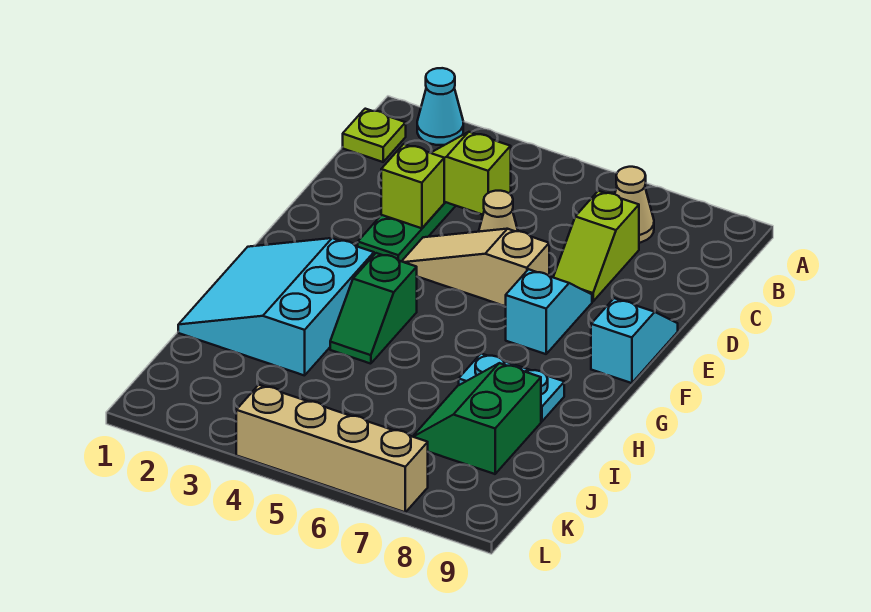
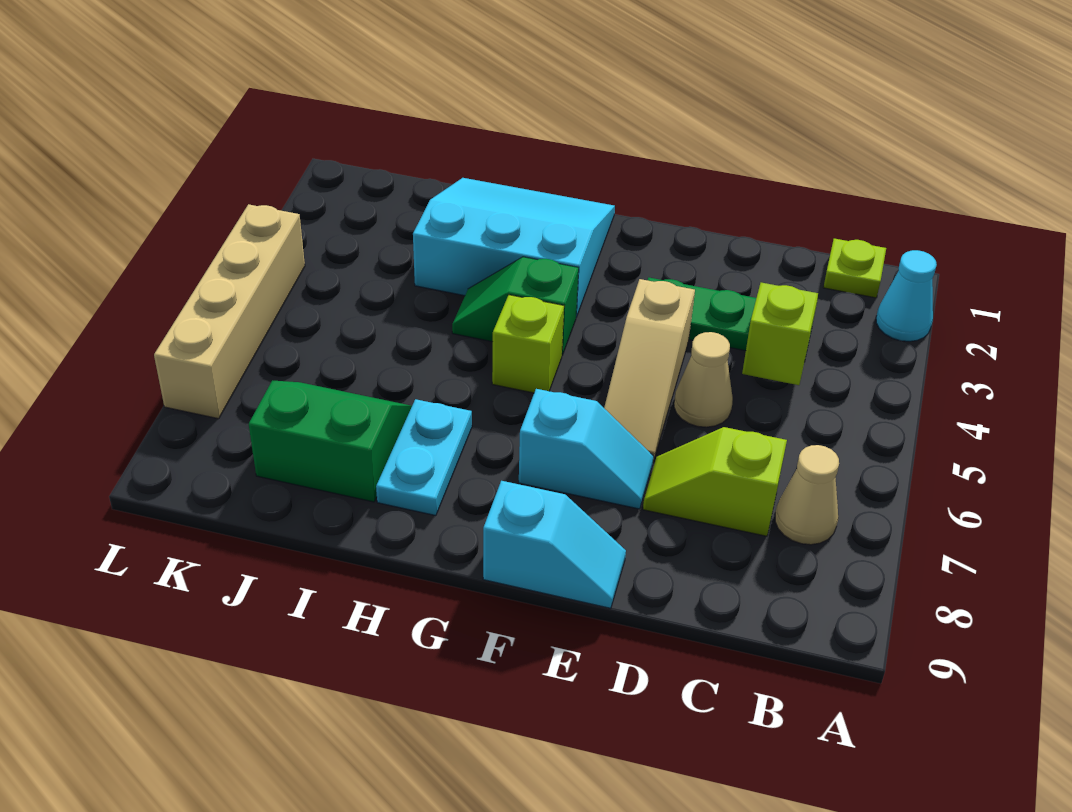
lime brick D3 level 2 -> lime brick G5 level 1
tan slope E4:E6 level 1 top 6 -> tan slope E4:E6 level 1 top 4

